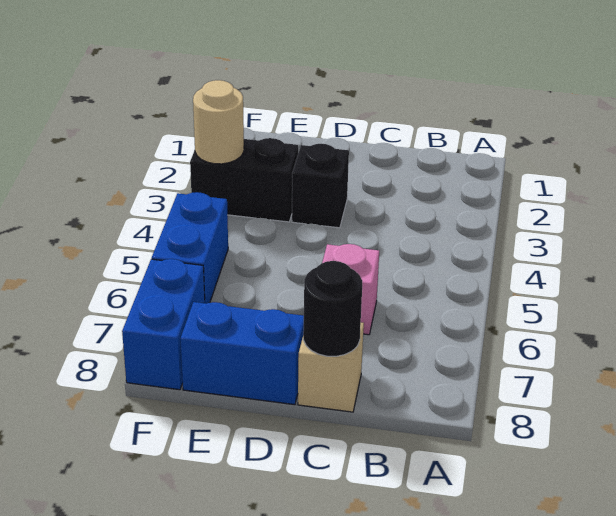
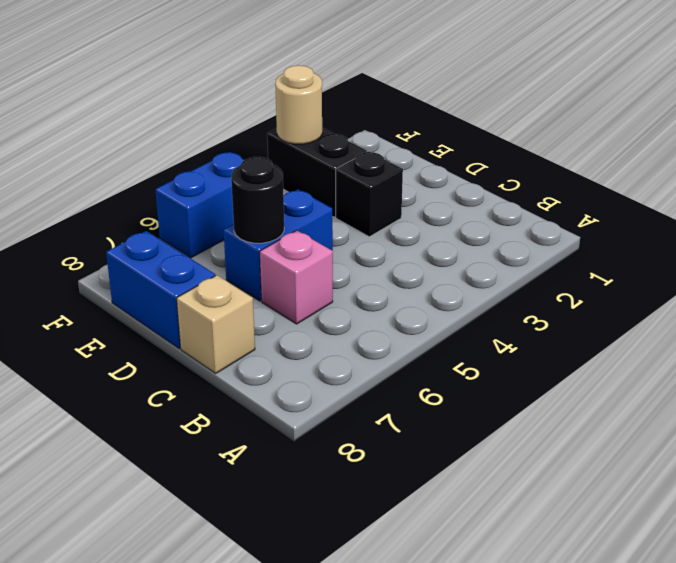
black round brick C8 level 2 -> black round brick D6 level 2
blue brick F7:F8 level 1 -> blue brick D5:D6 level 1

